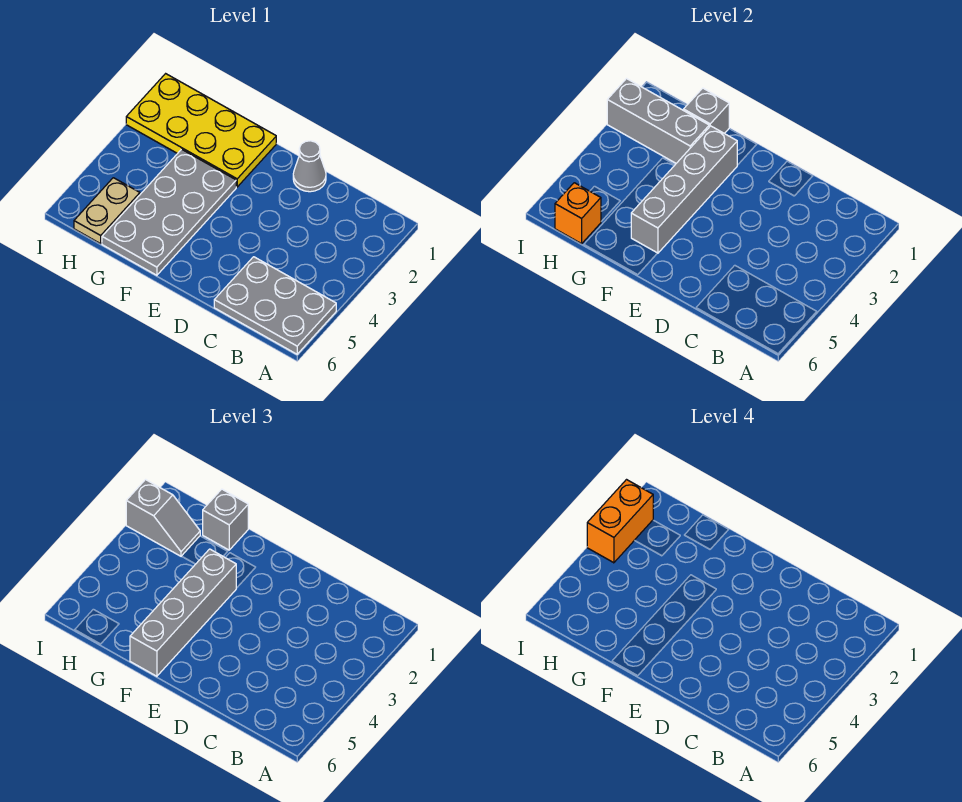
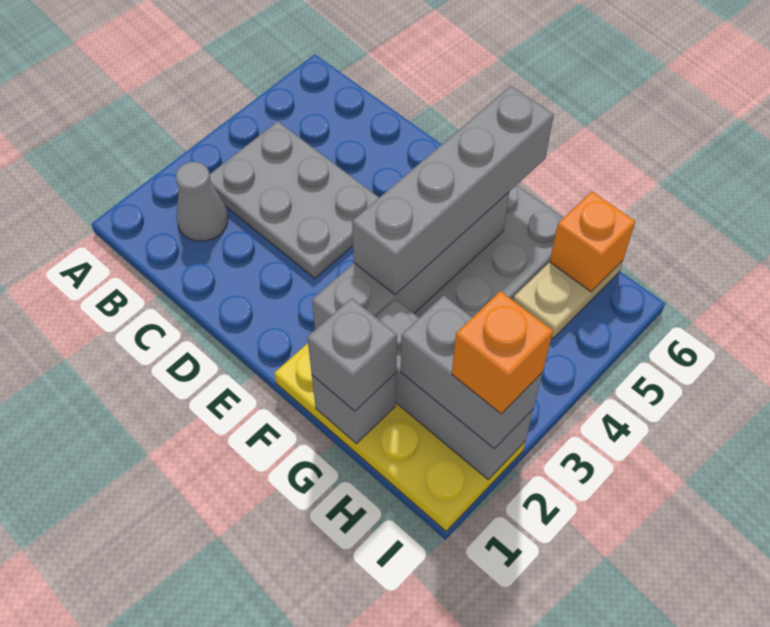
grey plate A5:C6 level 1 -> grey plate B3:D4 level 1
grey cone D1 level 1 -> grey cone B2 level 1
grey slope H2:I2 level 3 top I -> grey brick H2:I2 level 3
orange brick I2:I3 level 4 -> orange brick I2 level 4

